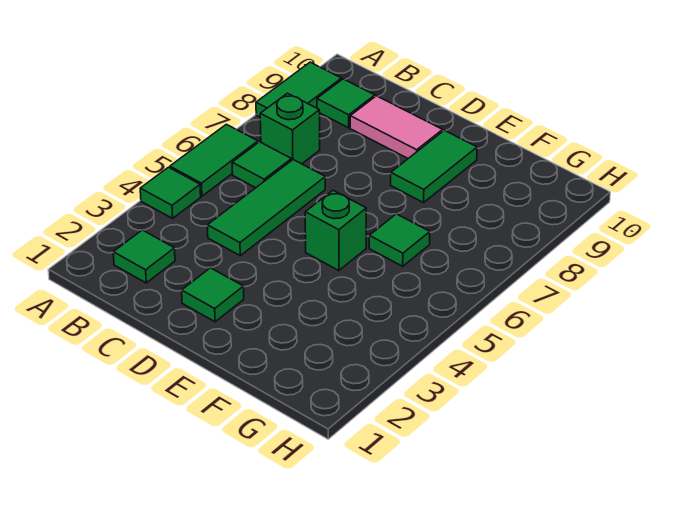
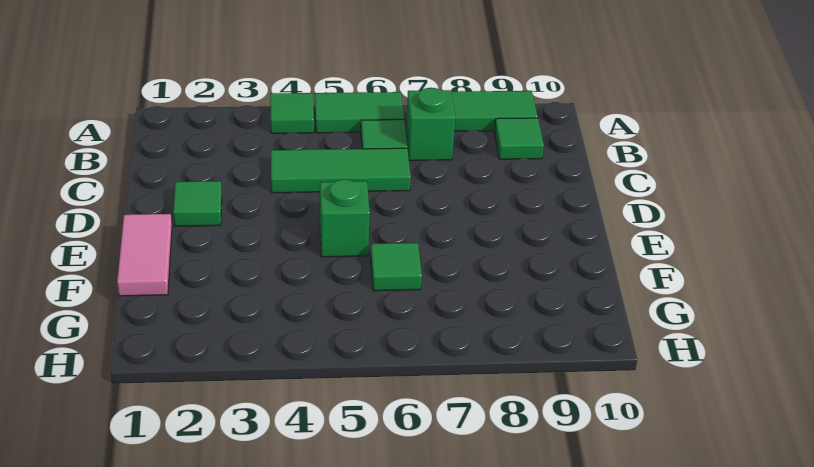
green tile B2 level 1 -> none
pink tile C9:D9 level 1 -> pink tile E1:F1 level 1
green tile E8:E9 level 1 -> none

